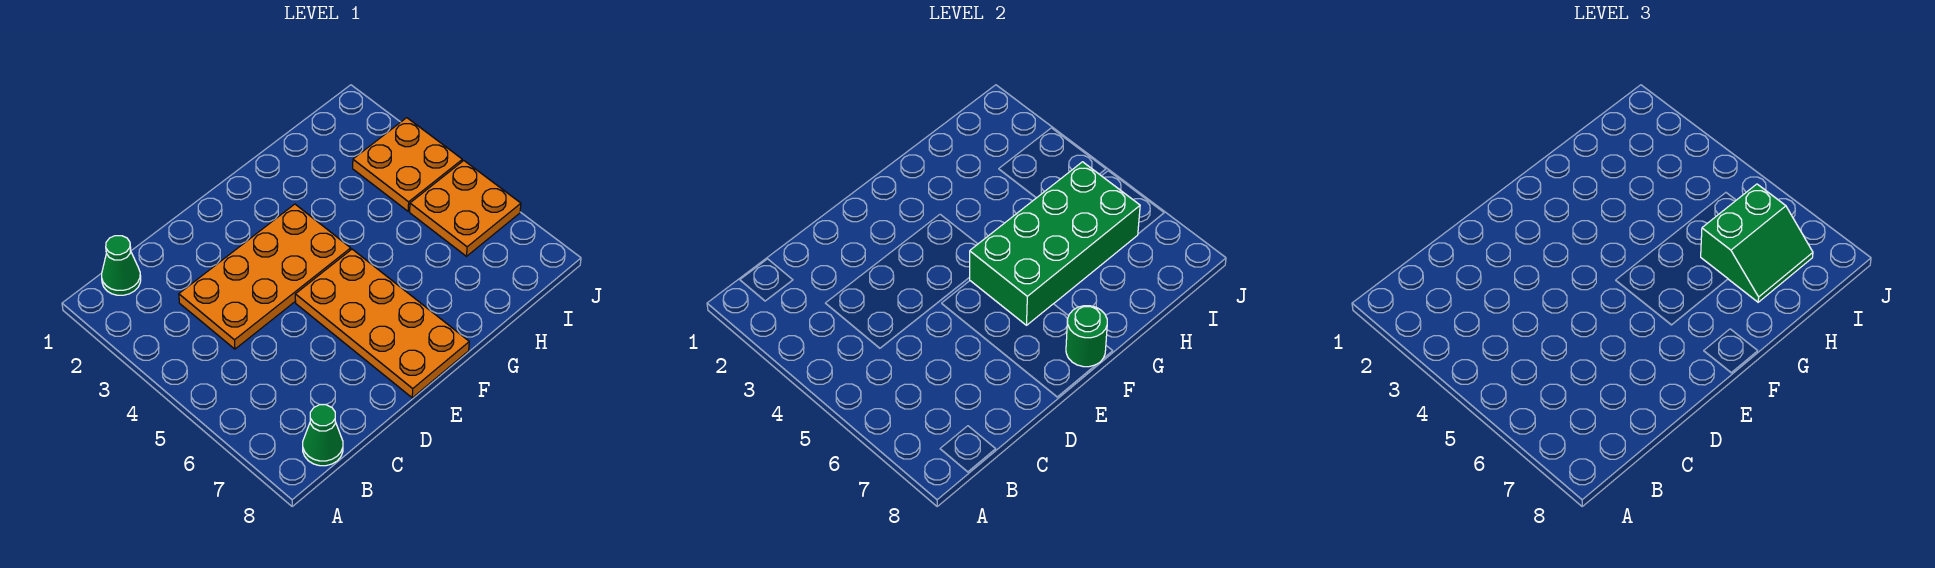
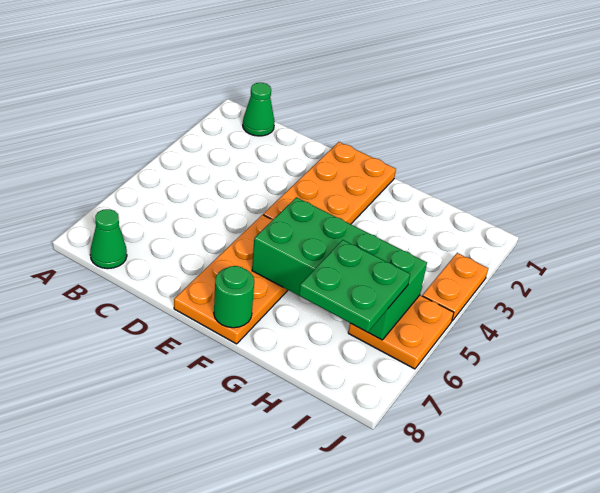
orange plate C3:F4 level 1 -> orange plate E1:F4 level 1
green slope H6:I7 level 3 top 6 -> green plate H6:I7 level 3
orange plate I3:J4 level 1 -> orange plate J3:J4 level 1

